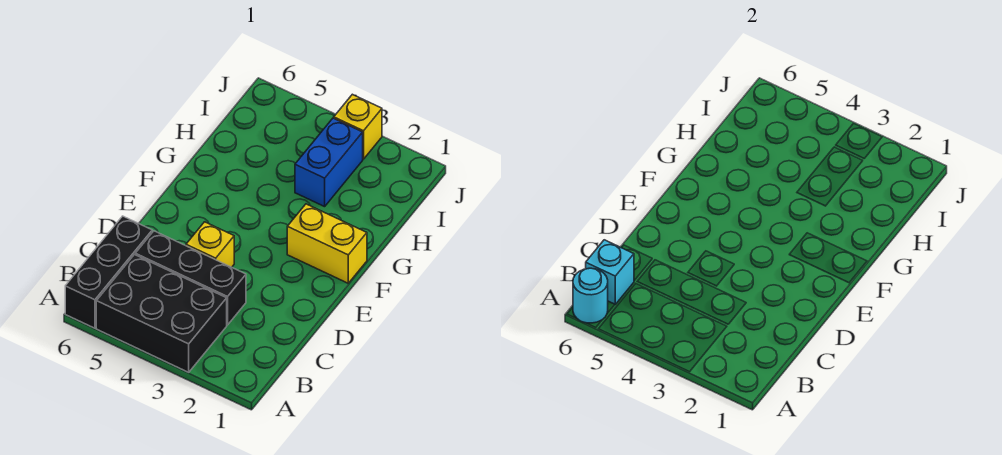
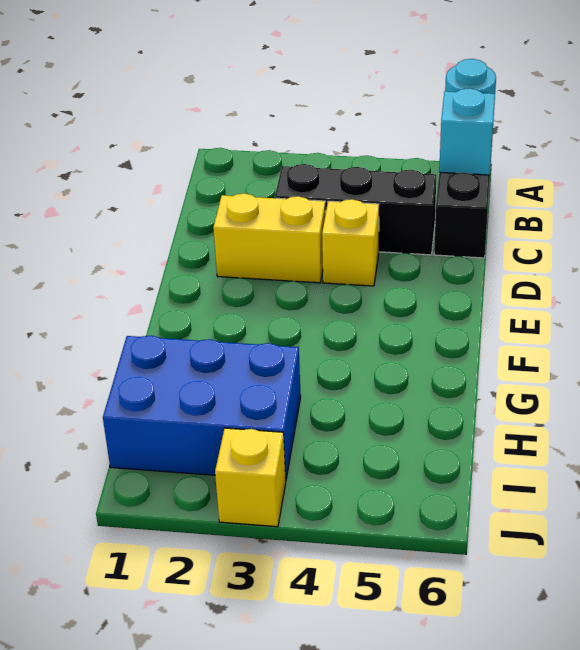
black brick A3:B5 level 1 -> none
yellow brick F1:F2 level 1 -> yellow brick D2:D3 level 1
blue brick H3:I3 level 1 -> blue brick H1:I3 level 1

